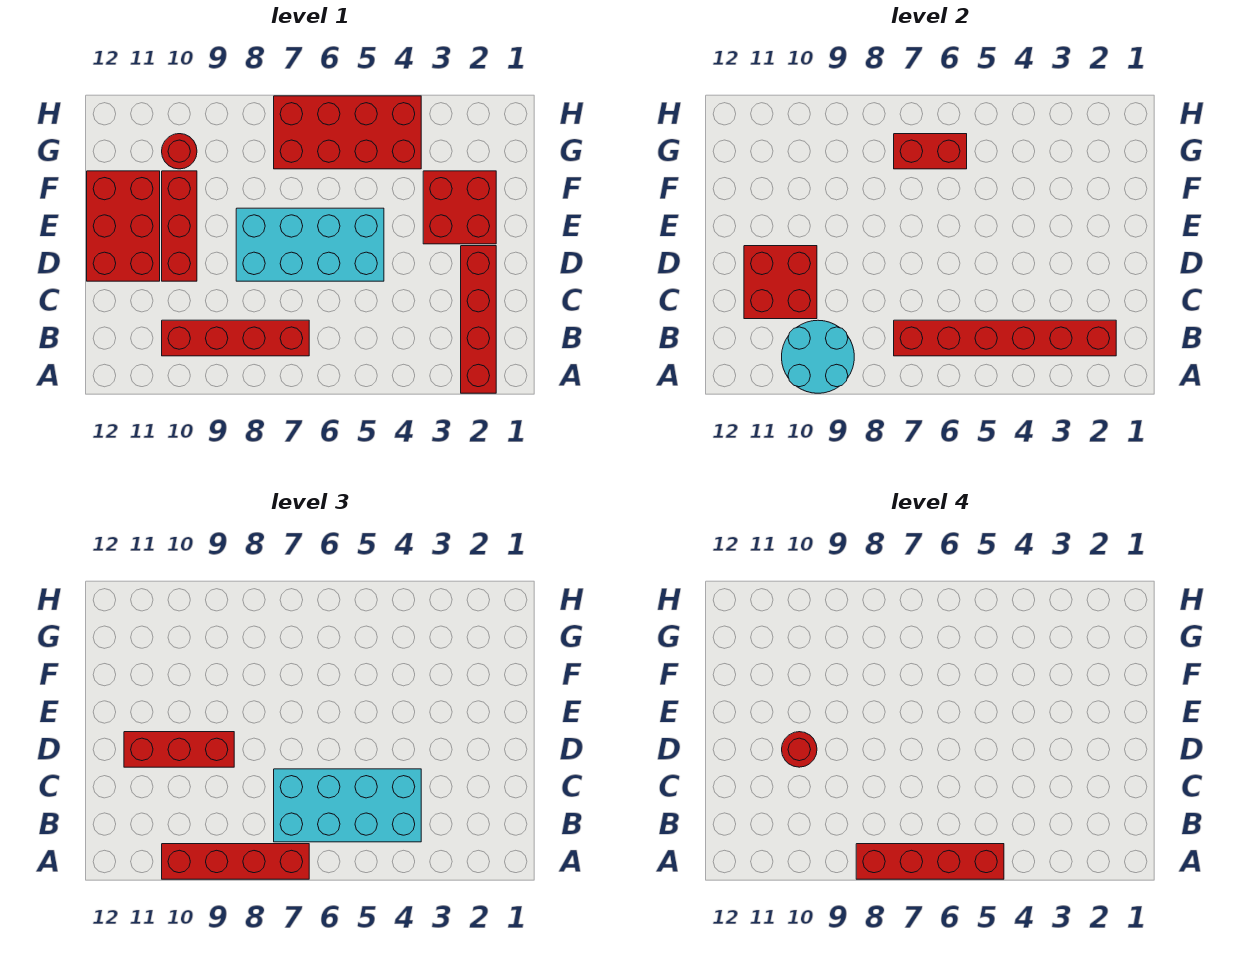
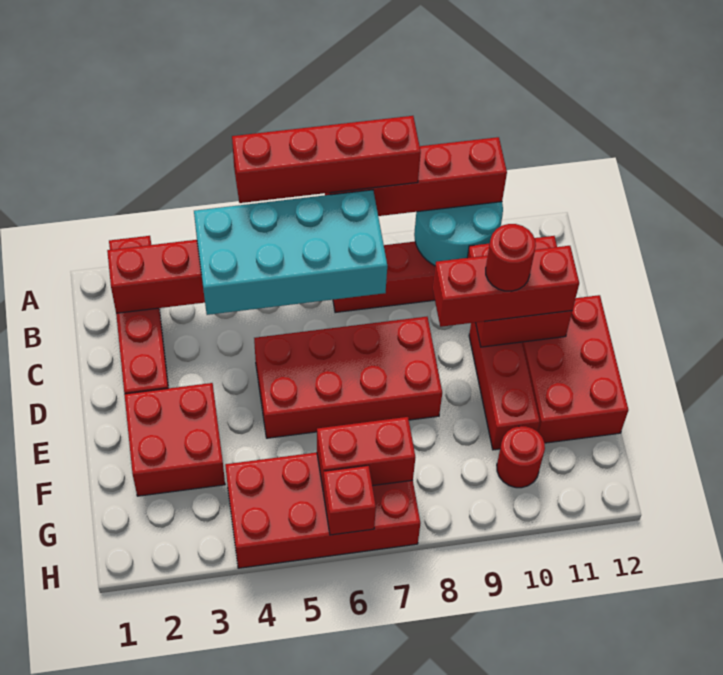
cyan brick D5:E8 level 1 -> red brick D5:E8 level 1
none -> red brick H6 level 2

